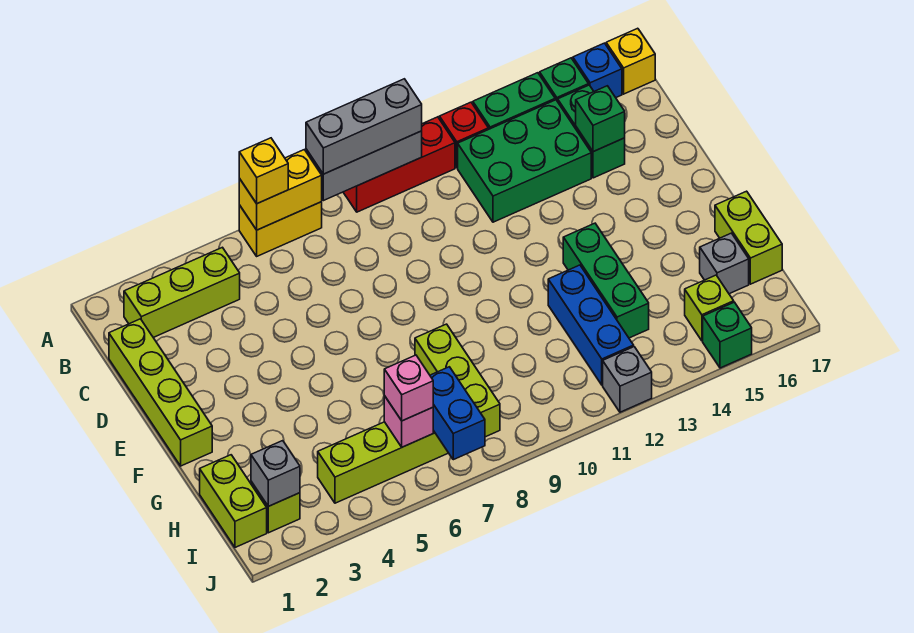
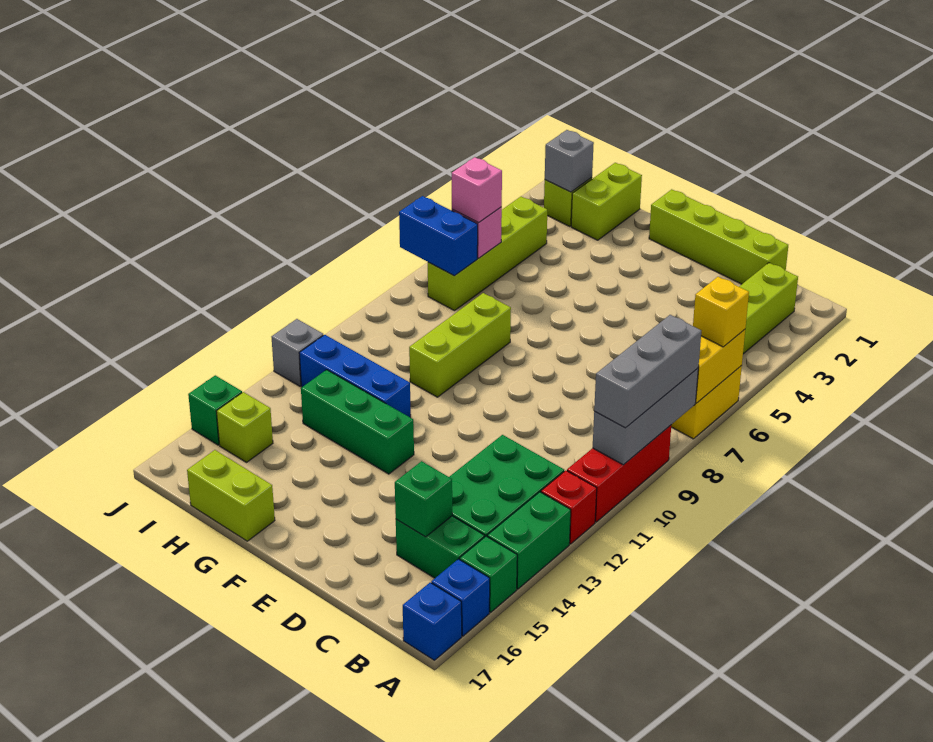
yellow brick A17 level 1 -> blue brick A17 level 1
lime brick G8:I8 level 1 -> lime brick G8:G10 level 1
lime brick H1:I1 level 1 -> lime brick H1:H2 level 1
grey brick H16 level 1 -> none

